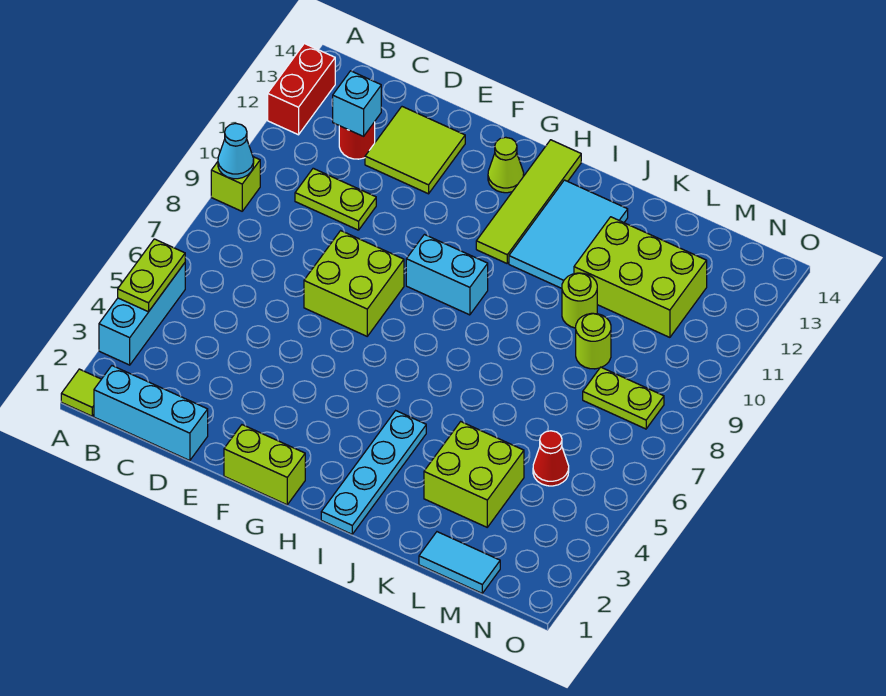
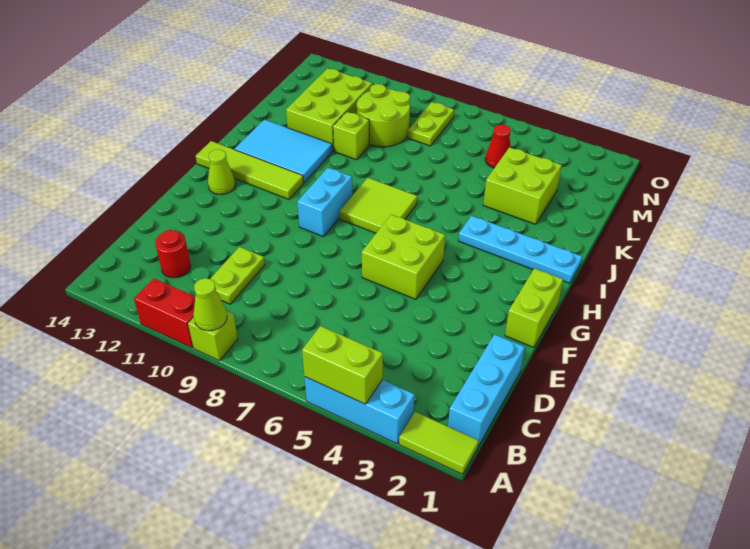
lime tile A1 level 1 -> lime tile A1:A2 level 1
lime plate A4:A5 level 2 -> lime brick A4:A5 level 2
cyan cone A9 level 2 -> lime cone A9 level 2
red brick A12:A13 level 1 -> red brick A10:A11 level 1
cyan brick C12 level 2 -> none
lime tile D12:E13 level 1 -> lime tile H7:I8 level 1
lime brick E7:F8 level 1 -> lime brick F5:G6 level 1
lime round brick K10 level 1 -> lime brick K10 level 1
cyan tile L1:M1 level 1 -> none
lime round brick L9 level 1 -> lime round brick L9:M10 level 1

